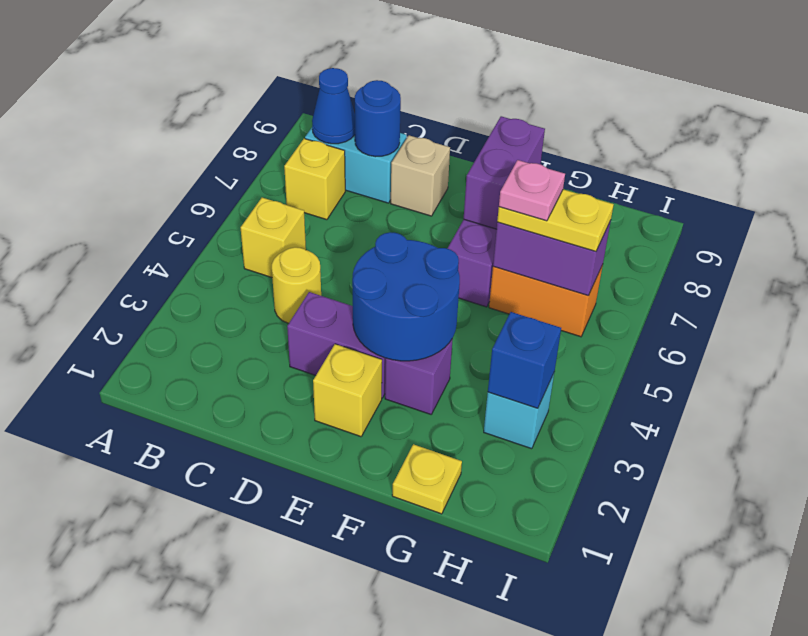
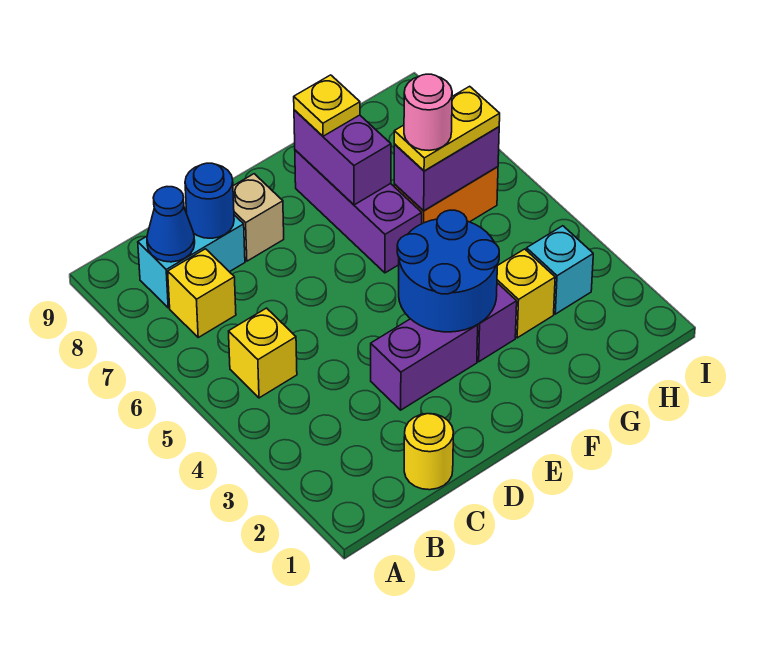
yellow round brick C4 level 1 -> yellow round brick C1 level 1
yellow brick E2 level 1 -> yellow brick G3 level 1
yellow plate G1 level 1 -> yellow plate F8 level 3
pink plate G6 level 4 -> pink round brick G6 level 4
blue brick H3 level 2 -> none

